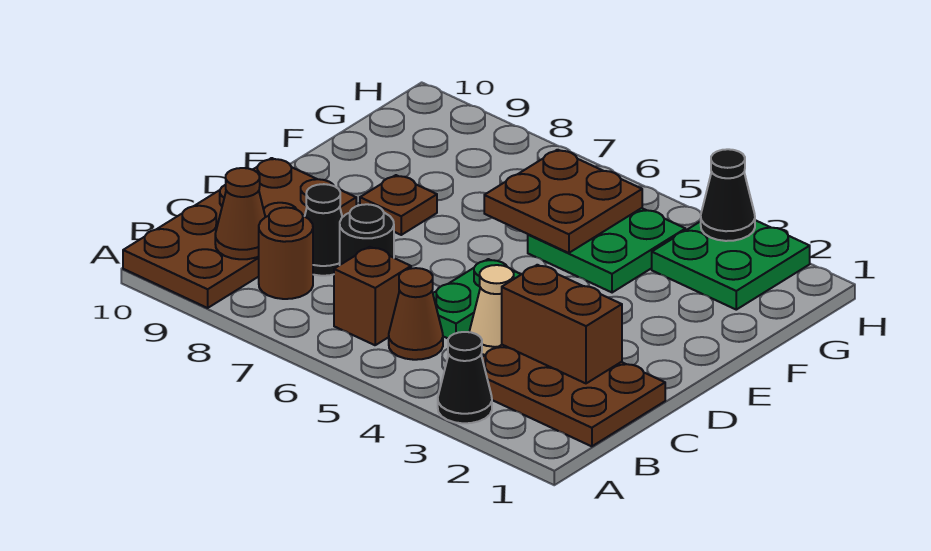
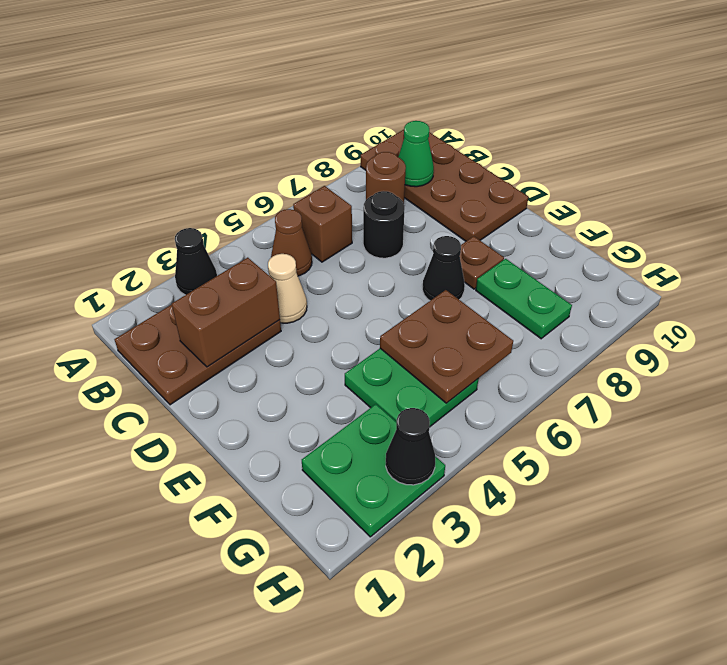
brown cone B9 level 2 -> green cone B9 level 2
green plate C5:D5 level 1 -> green plate F8:G8 level 1
black cone C8 level 1 -> black cone E7 level 1

